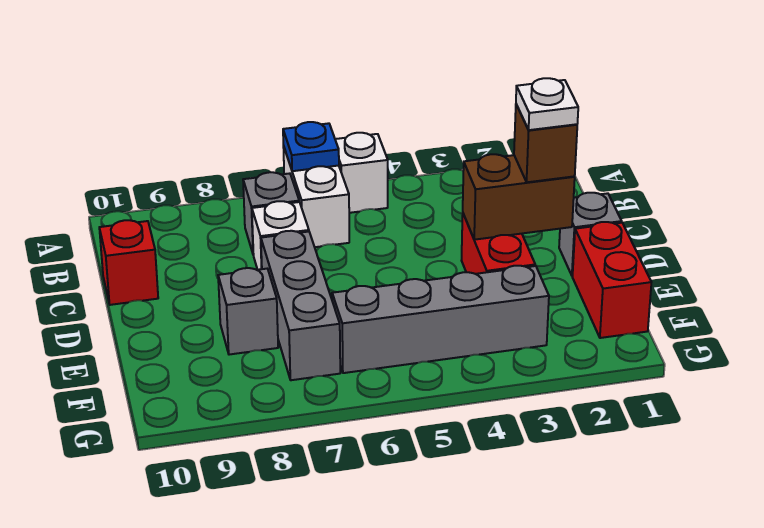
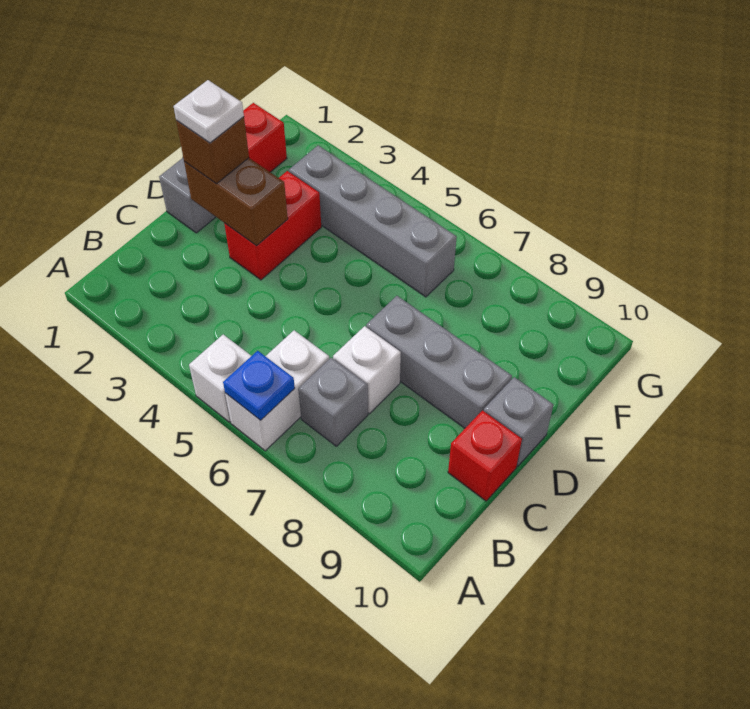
grey brick D7:F7 level 1 -> grey brick D7:D9 level 1
grey brick E8 level 1 -> grey brick D10 level 1

